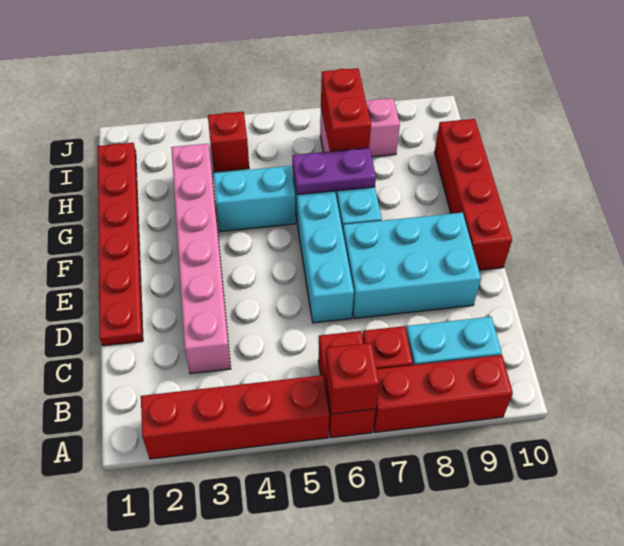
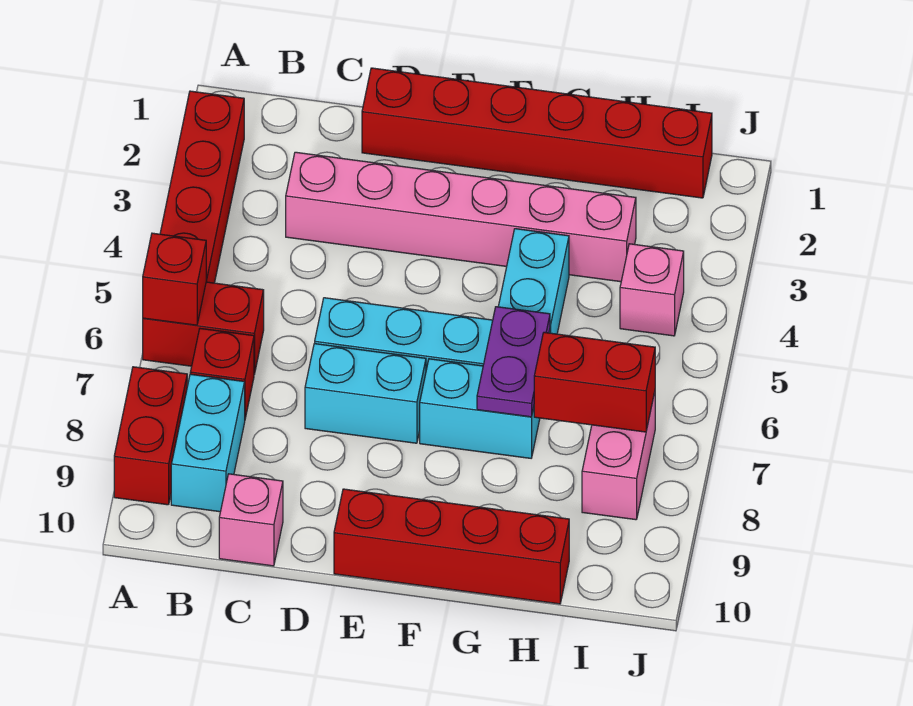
red brick A7:A9 level 1 -> red brick A8:A9 level 1
none -> pink brick C10 level 1
red plate D1:I1 level 1 -> red brick D1:I1 level 1
cyan brick D7:E9 level 1 -> cyan brick D7:E7 level 1
red brick I4 level 1 -> pink brick I4 level 1

